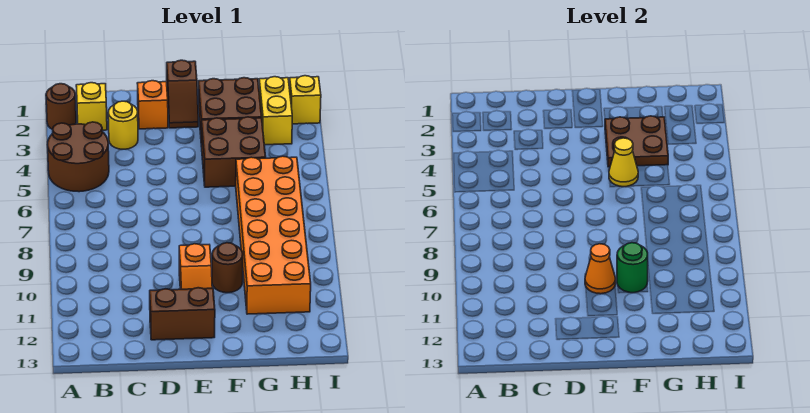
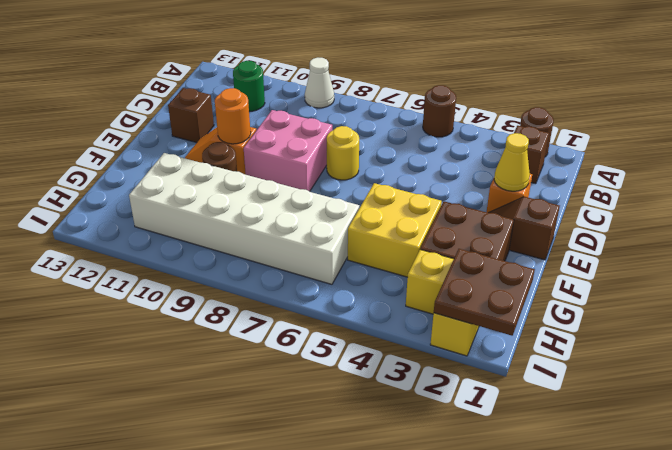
brown round brick A4:B5 level 1 -> brown round brick A5 level 1
none -> white cone A9 level 1
yellow brick B2 level 1 -> brown brick B2 level 1
yellow round brick C3 level 1 -> yellow round brick D7 level 1
none -> pink brick D8:E9 level 1
brown brick D12:E12 level 1 -> brown brick D12 level 1
orange cone E10 level 2 -> orange round brick E10 level 2
brown plate F3:G4 level 2 -> brown plate H1:I2 level 2
brown brick F4:G5 level 1 -> yellow brick F4:G5 level 1
yellow cone F5 level 2 -> yellow cone D2 level 2
green round brick F10 level 2 -> green round brick B11 level 1
orange brick G6:H11 level 1 -> white brick G6:H11 level 1

